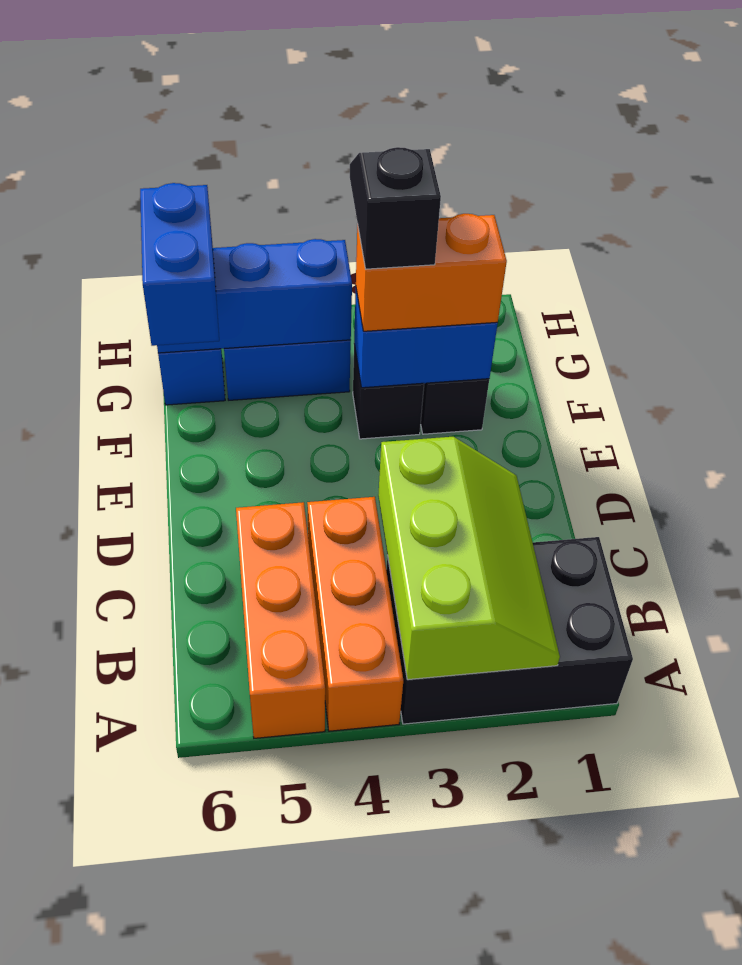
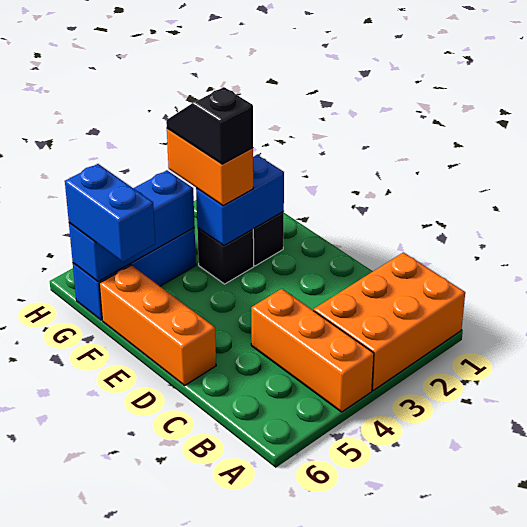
black brick A1:B3 level 1 -> orange brick A1:B3 level 1
lime slope A2:C3 level 2 top 3 -> none
orange brick A5:C5 level 1 -> orange brick D6:F6 level 1
orange brick F2:F3 level 3 -> orange brick F3:G3 level 3

